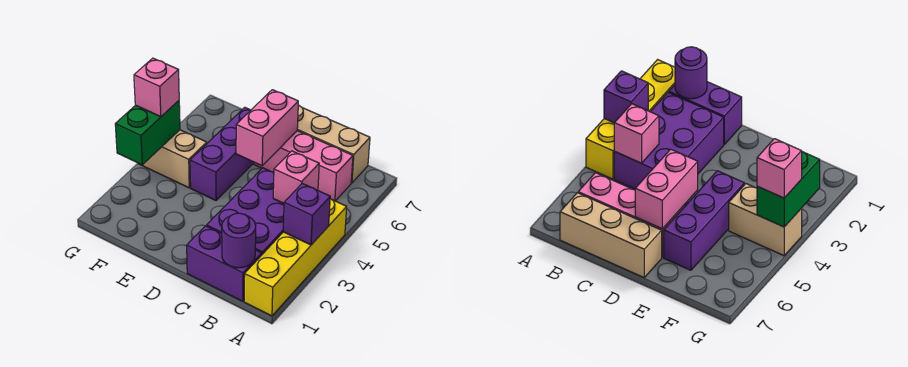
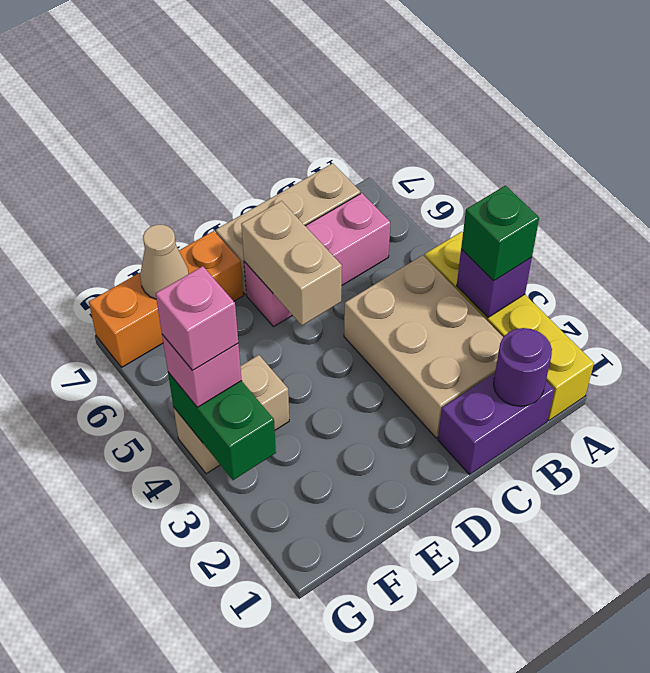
none -> green brick A3 level 3
purple brick B2:C4 level 1 -> tan brick B2:C4 level 1
pink brick B4 level 2 -> pink brick G4 level 4
pink brick D5:D6 level 2 -> tan brick D5:D6 level 2
purple brick E4:E6 level 1 -> none
none -> orange brick E7:G7 level 1
none -> tan cone F7 level 2

